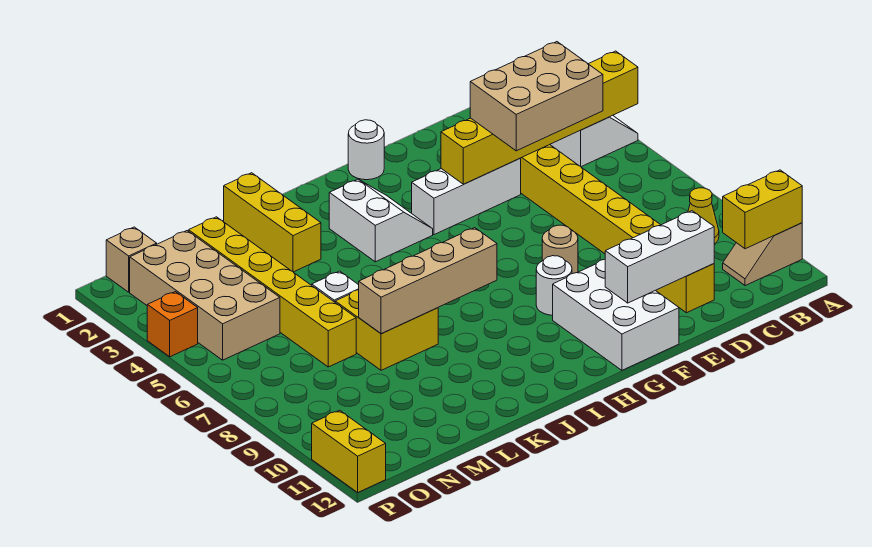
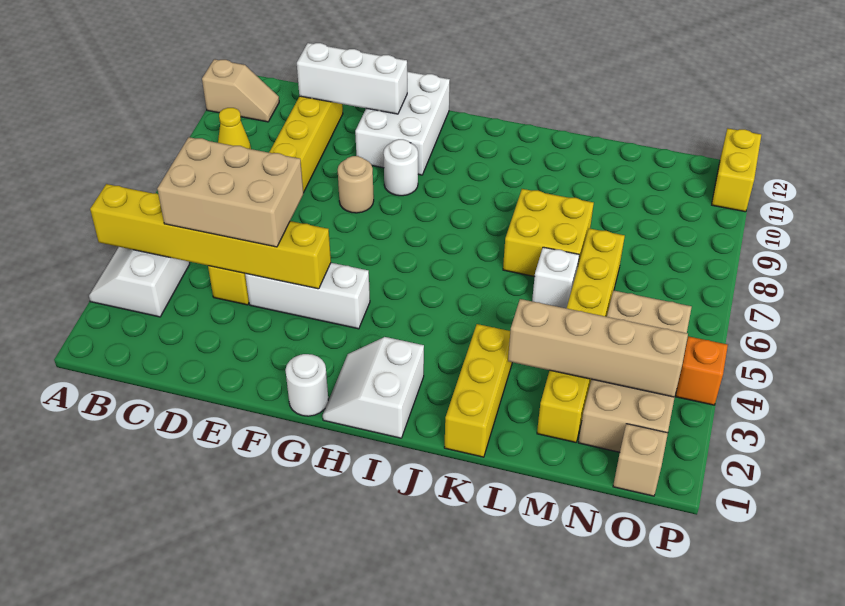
yellow brick A11:B11 level 2 -> none
white slope H3:I4 level 1 top I -> white slope H1:I2 level 1 top I
tan brick I8:L8 level 2 -> tan brick L3:O3 level 2

